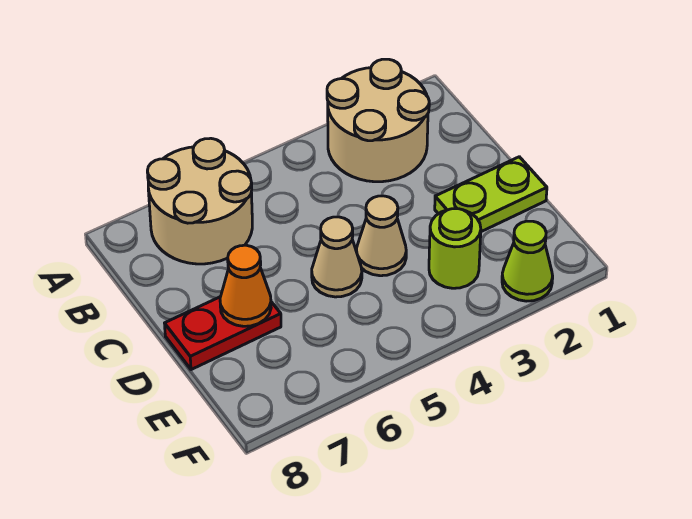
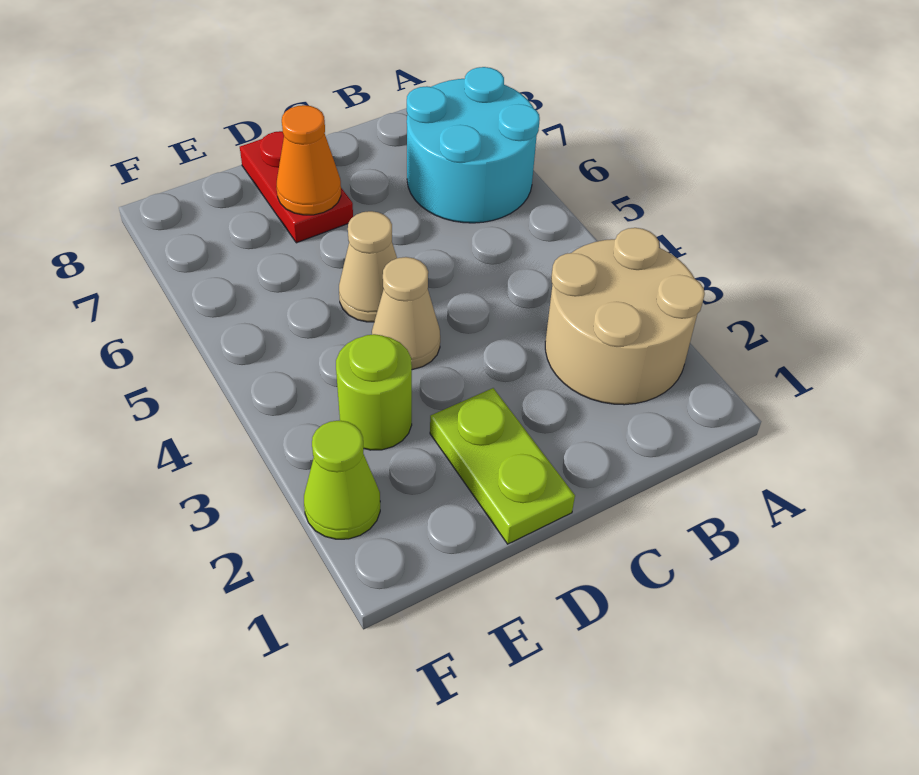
tan round brick A6:B7 level 1 -> cyan round brick A6:B7 level 1

